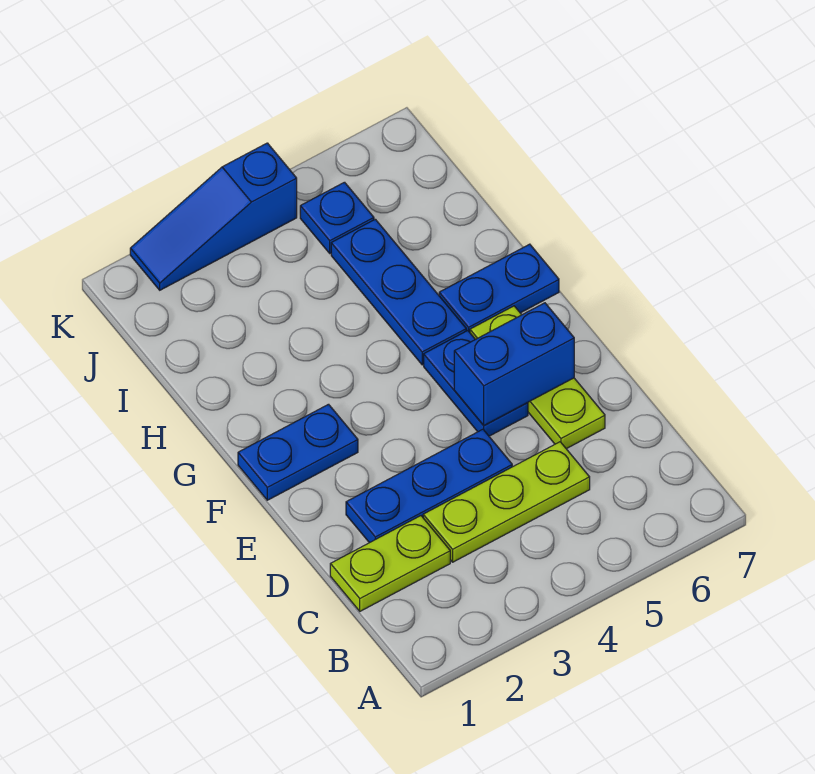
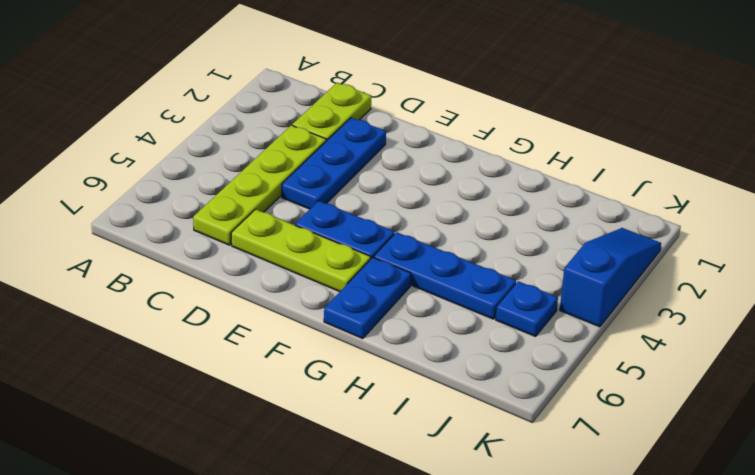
lime plate C3:C5 level 1 -> lime plate C3:C6 level 1
blue brick E5:E6 level 2 -> none
blue plate F1:F2 level 1 -> none

